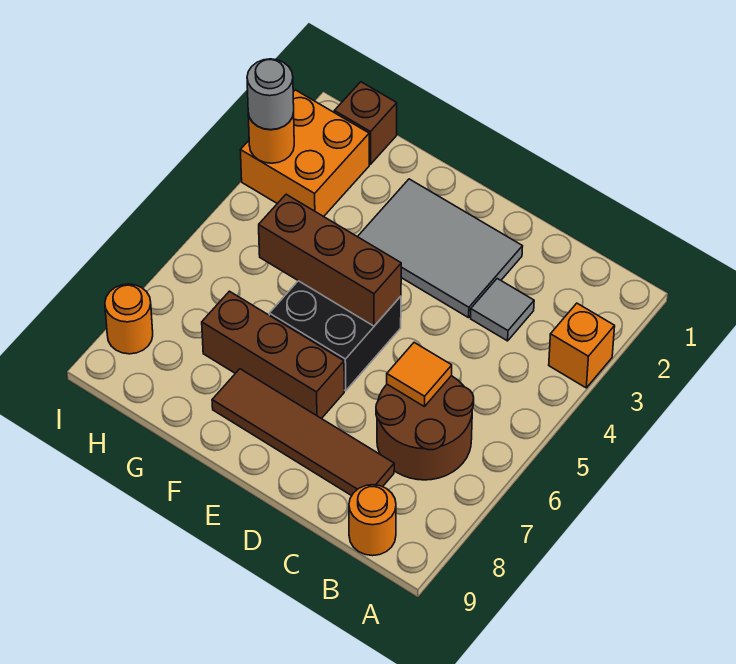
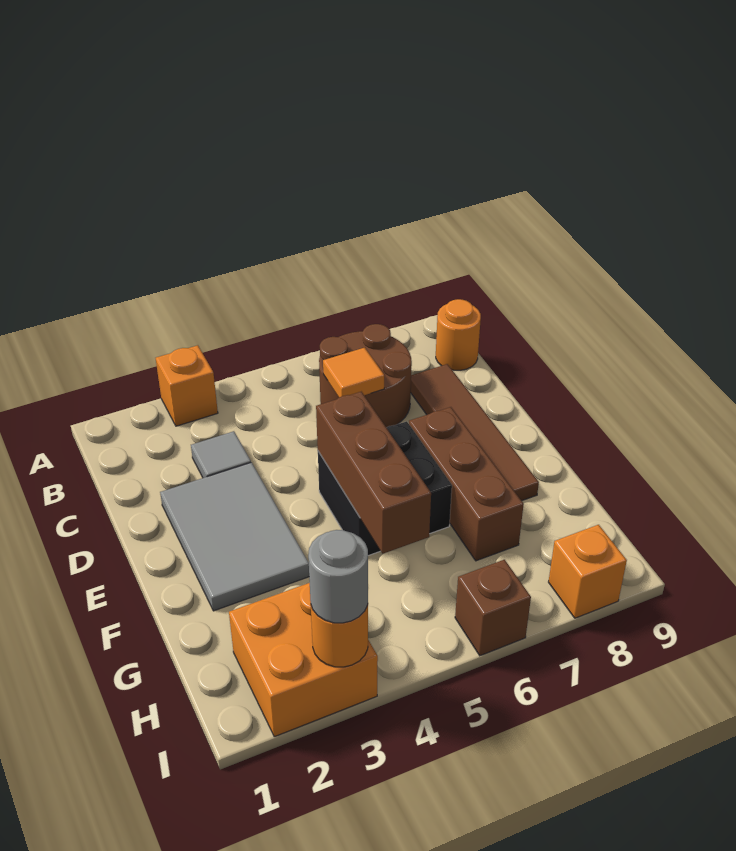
brown brick H1 level 1 -> brown brick I6 level 1
orange round brick I8 level 1 -> orange brick I8 level 1

